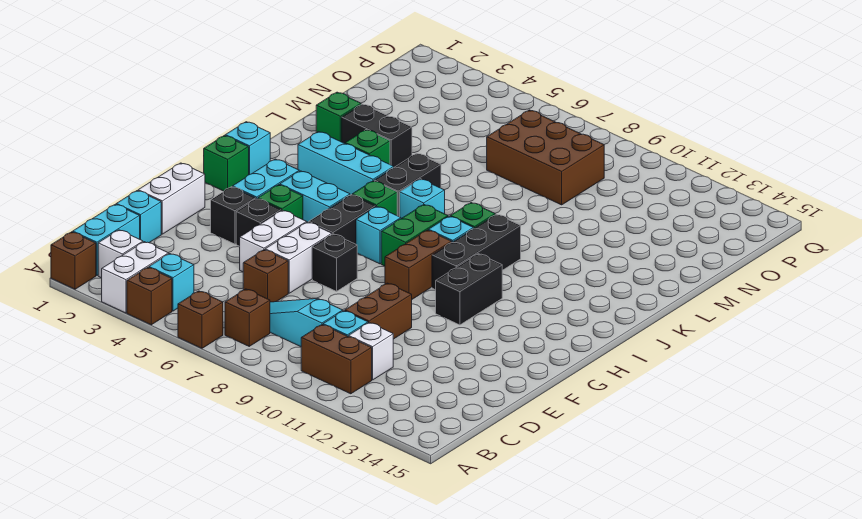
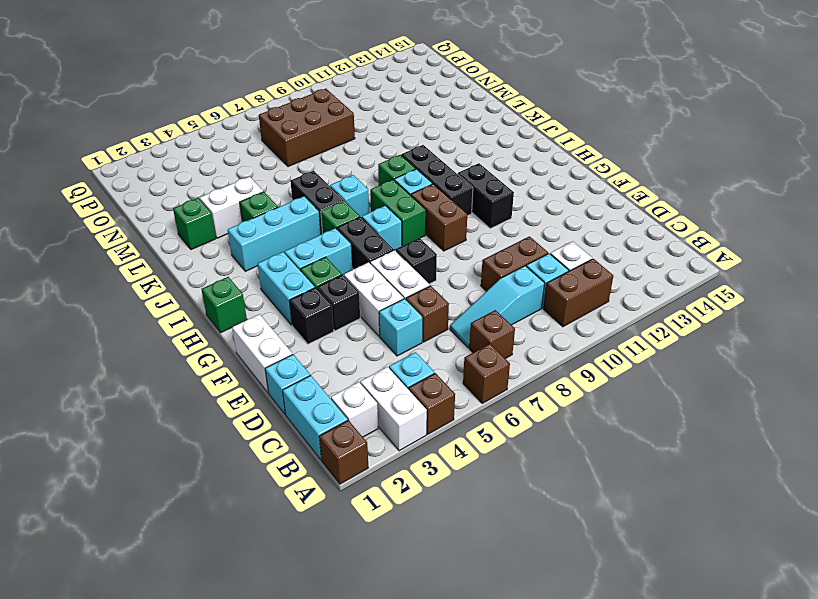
brown brick D10:E10 level 1 -> brown brick D9:D10 level 1
cyan brick I1 level 1 -> cyan brick D5 level 1
black brick L3:L4 level 1 -> white brick L3:L4 level 1

